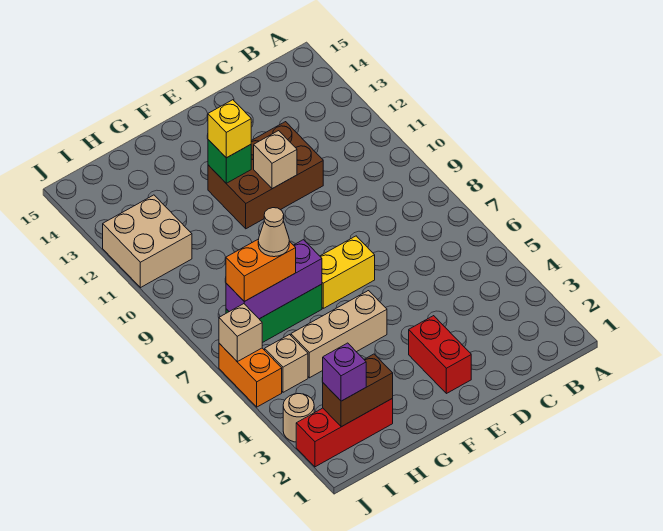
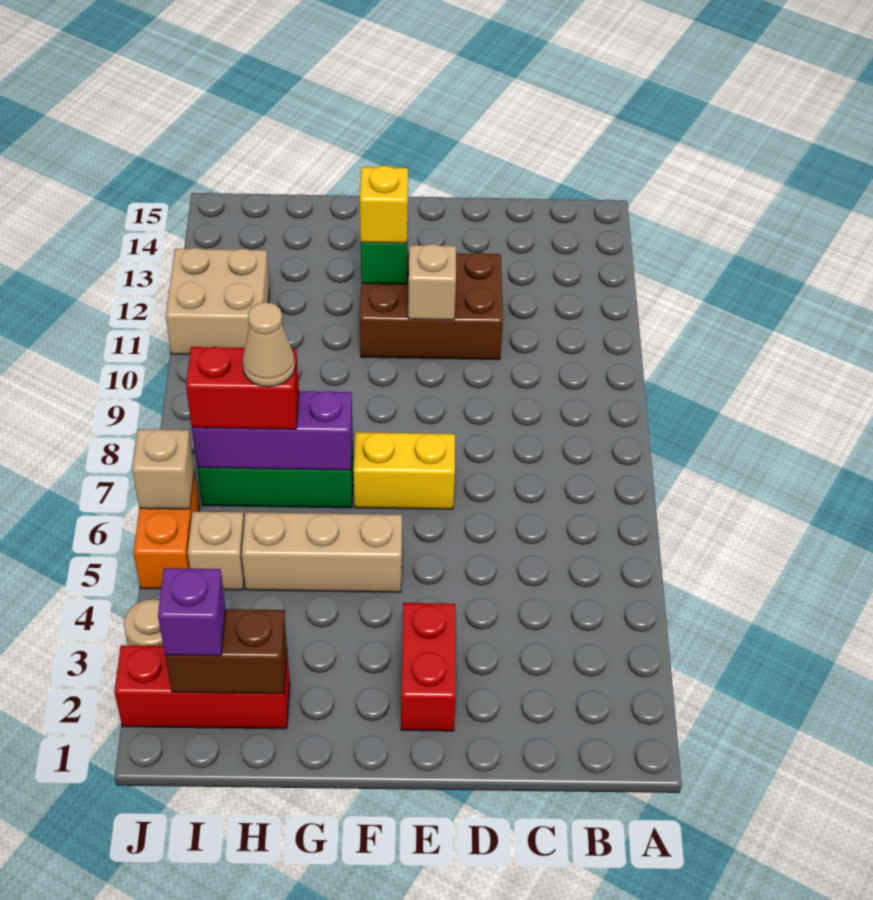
orange brick H7:I7 level 3 -> red brick H7:I7 level 3

